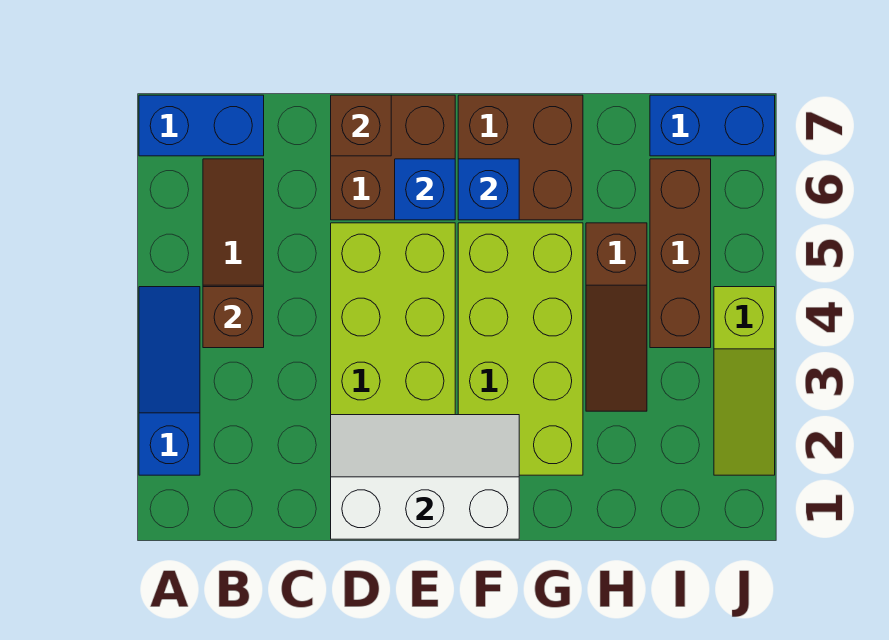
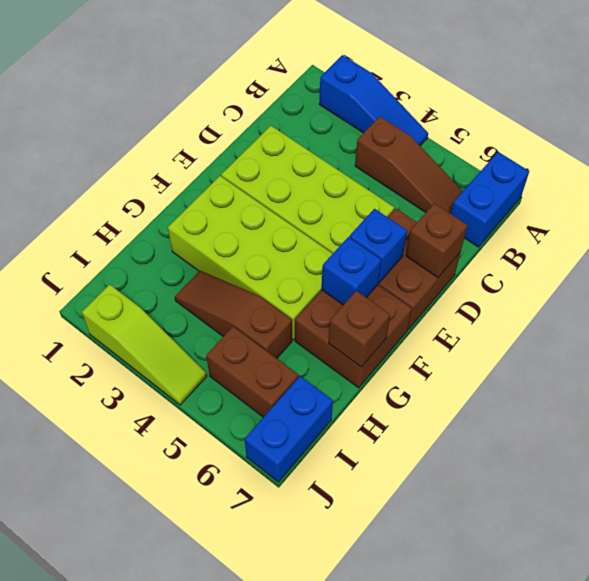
brown brick B4 level 2 -> brown brick G7 level 2
white slope D1:F2 level 2 top 1 -> none
brown brick I4:I6 level 1 -> brown brick I5:I6 level 1
lime slope J2:J4 level 1 top 4 -> lime slope J2:J4 level 1 top 2

